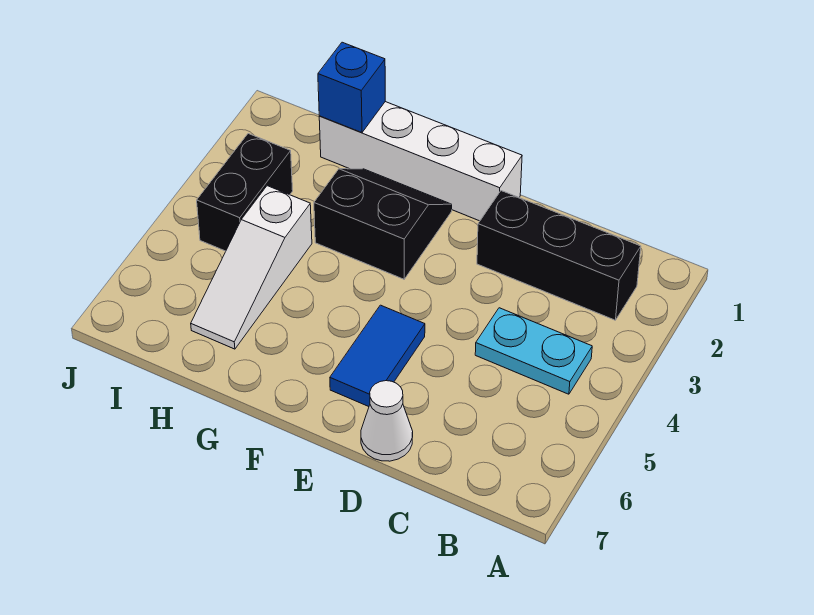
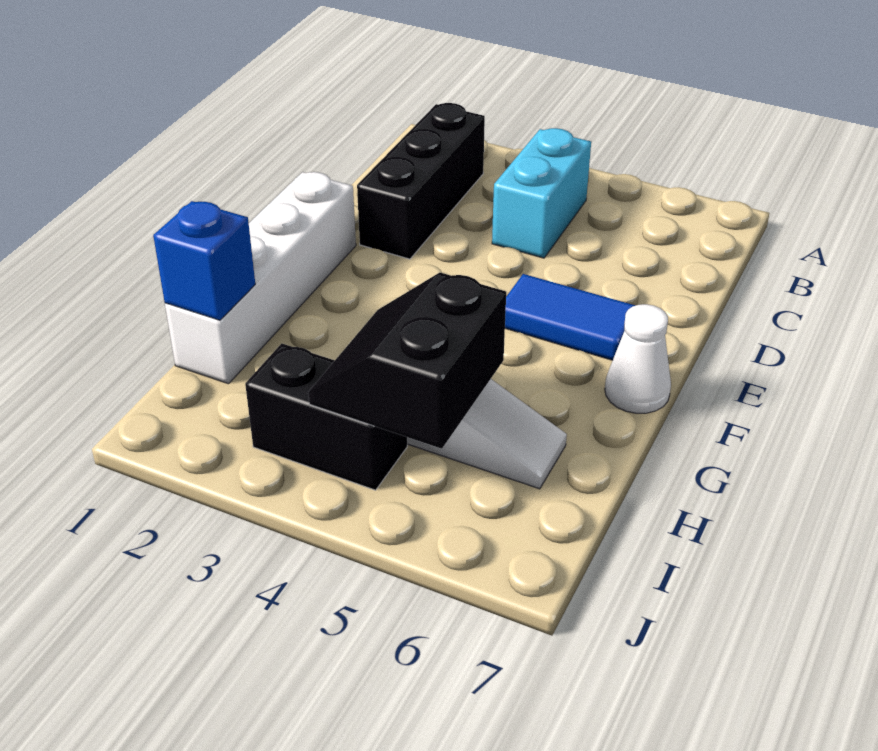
cyan plate B4:C4 level 1 -> cyan brick B4:C4 level 1
white cone D7 level 1 -> white cone F7 level 1
black slope F2:G3 level 1 top 3 -> black slope H4:I5 level 2 top 5

